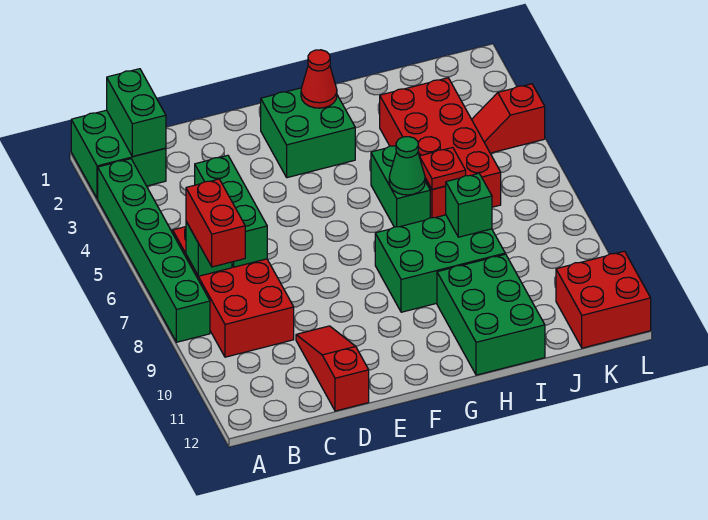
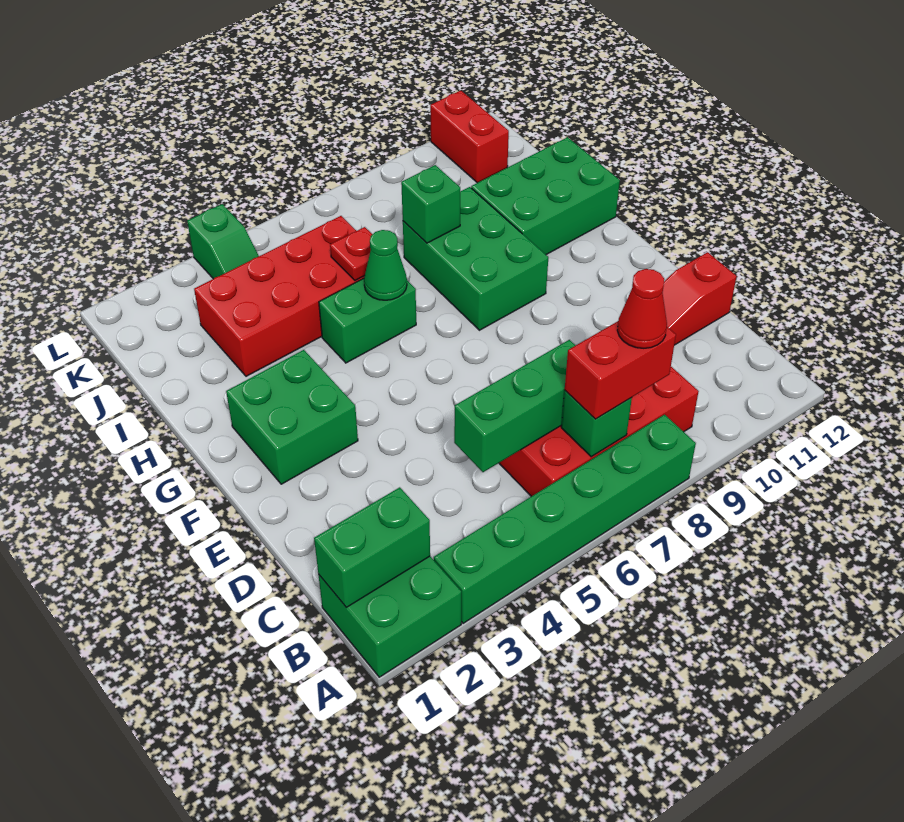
red cone G2 level 2 -> red cone B8 level 4
red slope K4:L4 level 1 top L -> green slope K4:L4 level 1 top L
red brick K11:L12 level 1 -> red brick K11:L11 level 1

